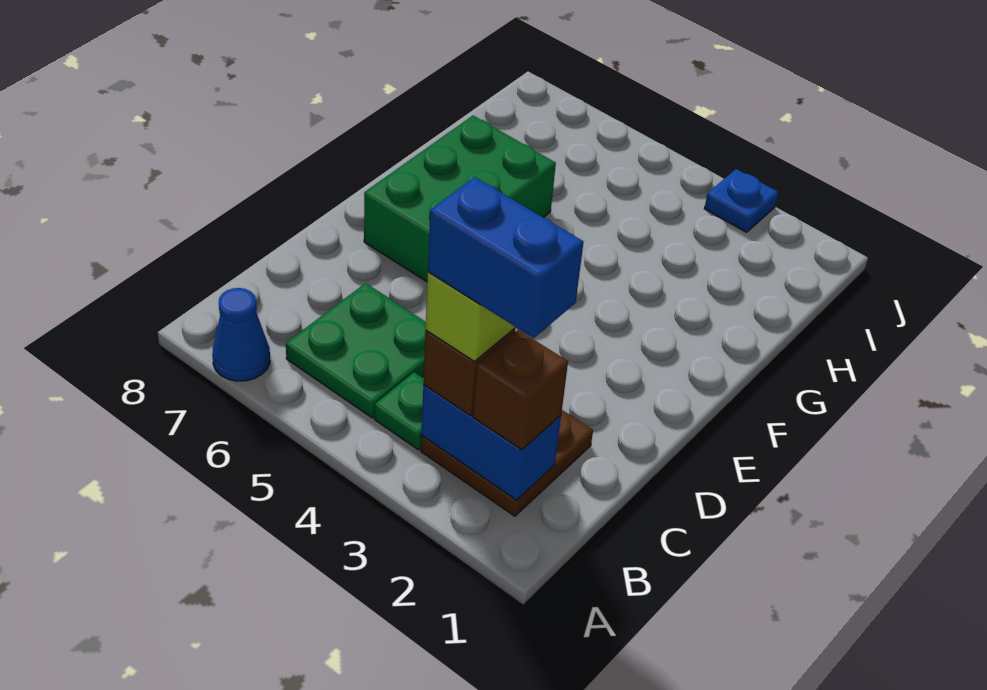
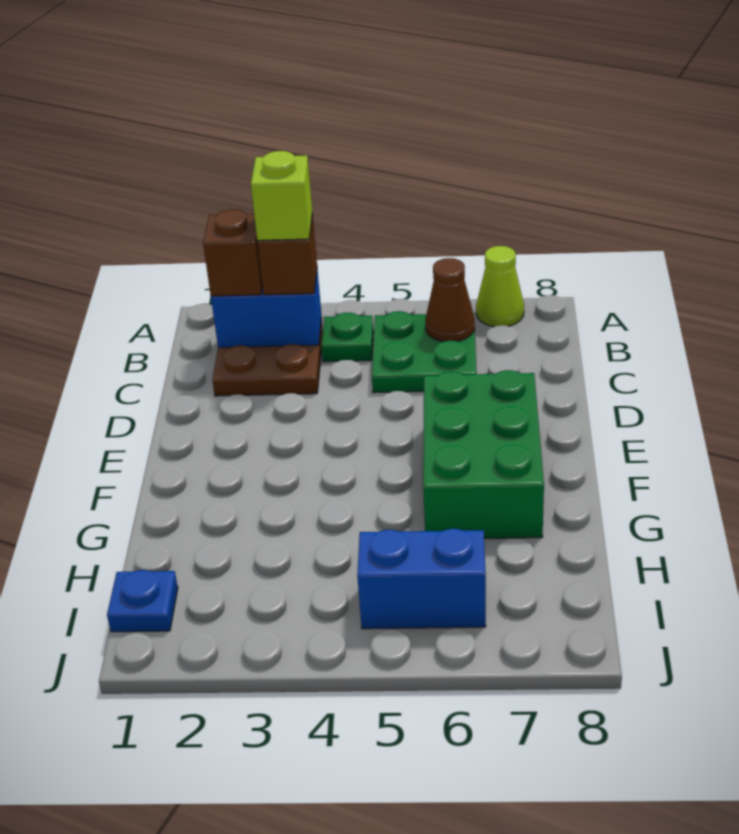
blue cone A7 level 1 -> lime cone A7 level 1
blue brick B2:B3 level 5 -> blue brick I5:I6 level 1
none -> brown cone B6 level 2
blue plate J3 level 1 -> blue plate I1 level 1

